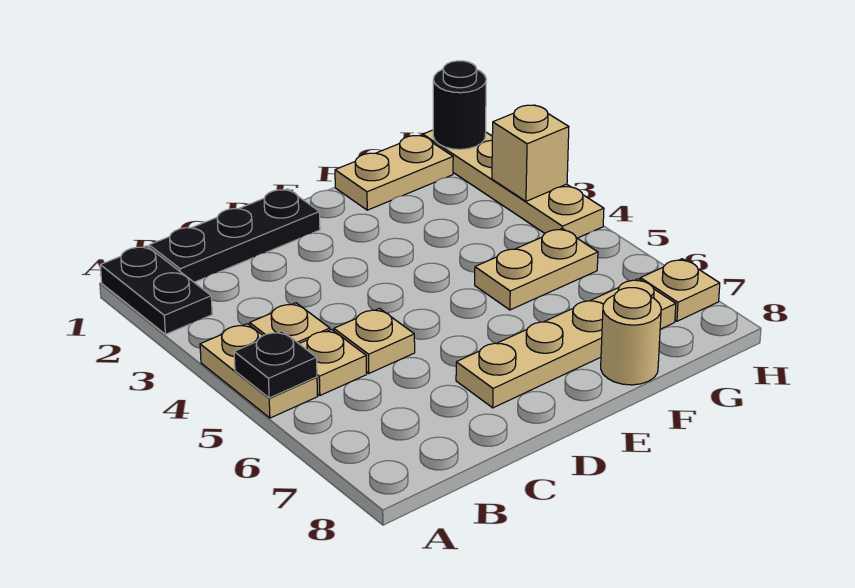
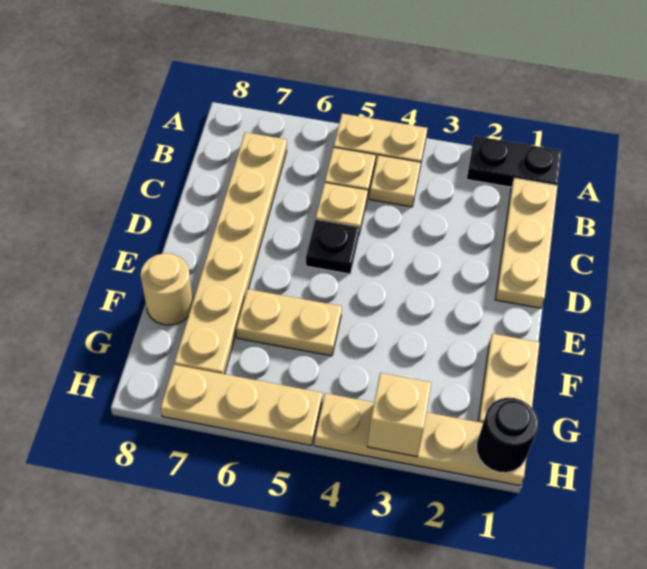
black plate A5 level 2 -> black plate D5 level 1
black plate B1:D1 level 1 -> tan plate B1:D1 level 1
tan plate D7:G7 level 1 -> tan plate B7:G7 level 1
tan plate F5:G5 level 1 -> tan plate F5:F6 level 1
tan plate H7 level 1 -> tan plate H5:H7 level 1

